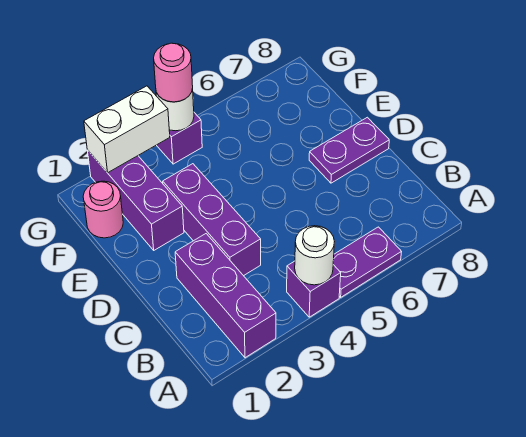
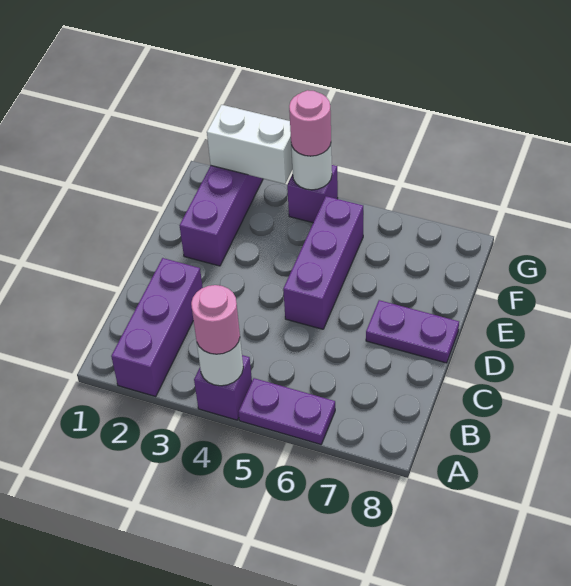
purple brick C3:E3 level 1 -> purple brick D5:F5 level 1
pink round brick F1 level 1 -> pink round brick A4 level 3

